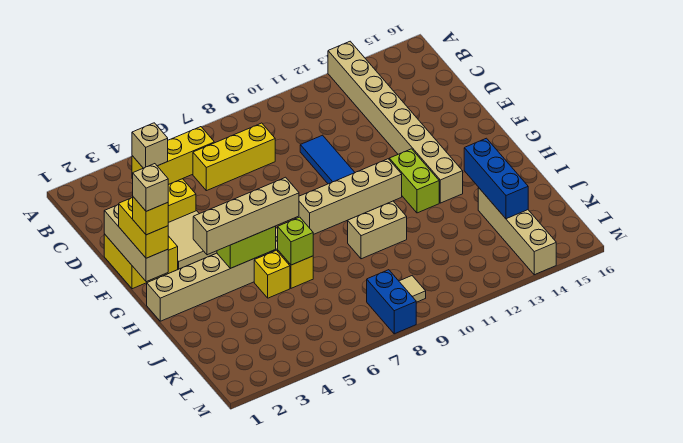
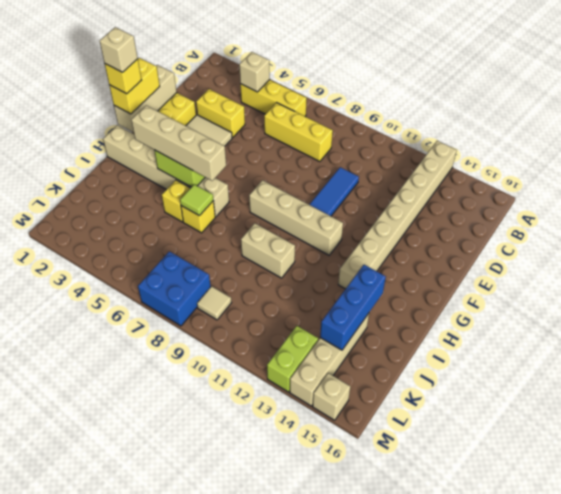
lime brick G12:H12 level 1 -> lime brick L13:M13 level 1
lime brick I6 level 2 -> lime tile I6 level 2
blue brick L8:M8 level 1 -> blue brick L7:M8 level 1
none -> tan brick M15 level 1

